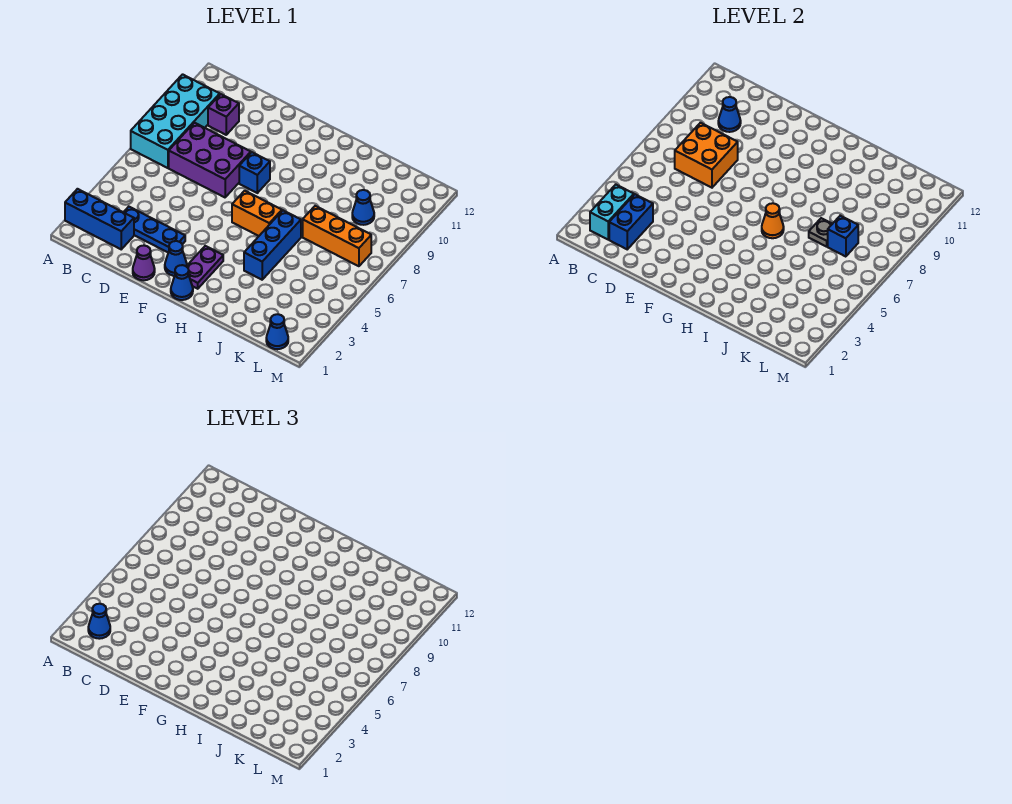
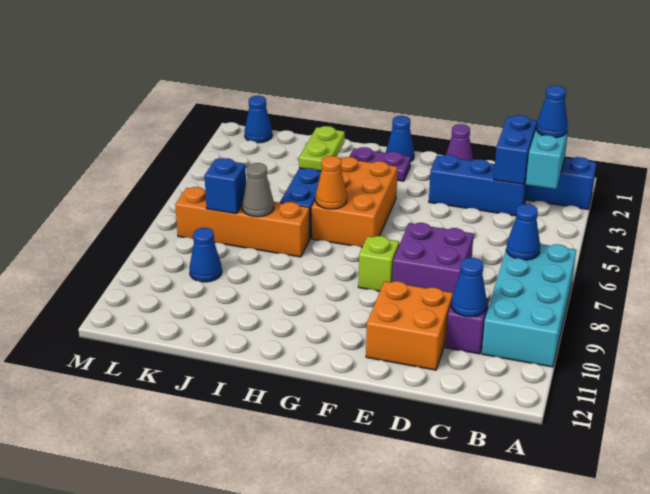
blue plate C3:E3 level 1 -> blue brick C3:E3 level 1
purple brick C7:E8 level 1 -> purple brick D7:E8 level 1
orange brick C7:D8 level 2 -> orange brick D10:E11 level 1
blue cone F2 level 1 -> blue cone B7 level 2
blue brick F8 level 1 -> lime brick F8 level 1
purple plate G2:G3 level 1 -> purple plate G2:H2 level 1
orange brick G6:H6 level 1 -> orange brick G4:H6 level 1
none -> lime plate I3:I4 level 2
orange brick J7:L7 level 1 -> orange brick I7:L7 level 1
grey plate J7 level 2 -> grey cone J7 level 2

